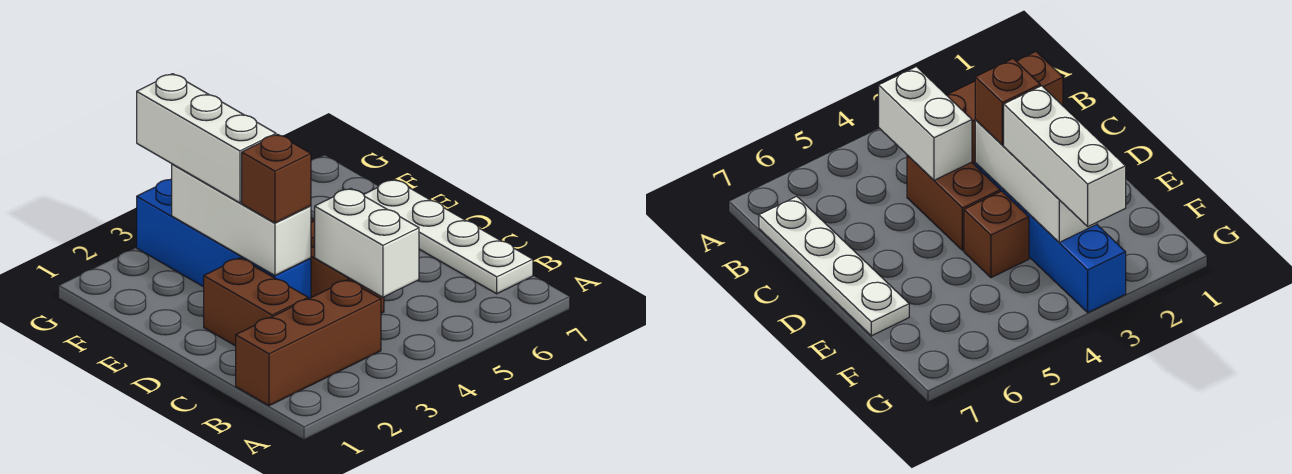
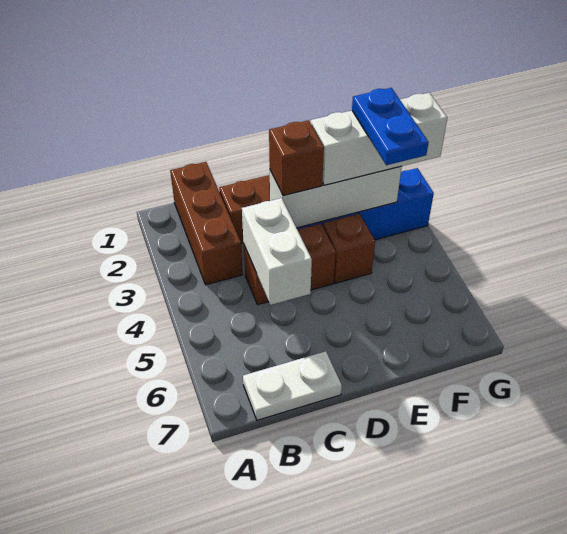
white brick B4:C4 level 2 -> white brick C4:C5 level 2
white plate B7:E7 level 1 -> white plate B7:C7 level 1
none -> blue plate F3:F4 level 4

